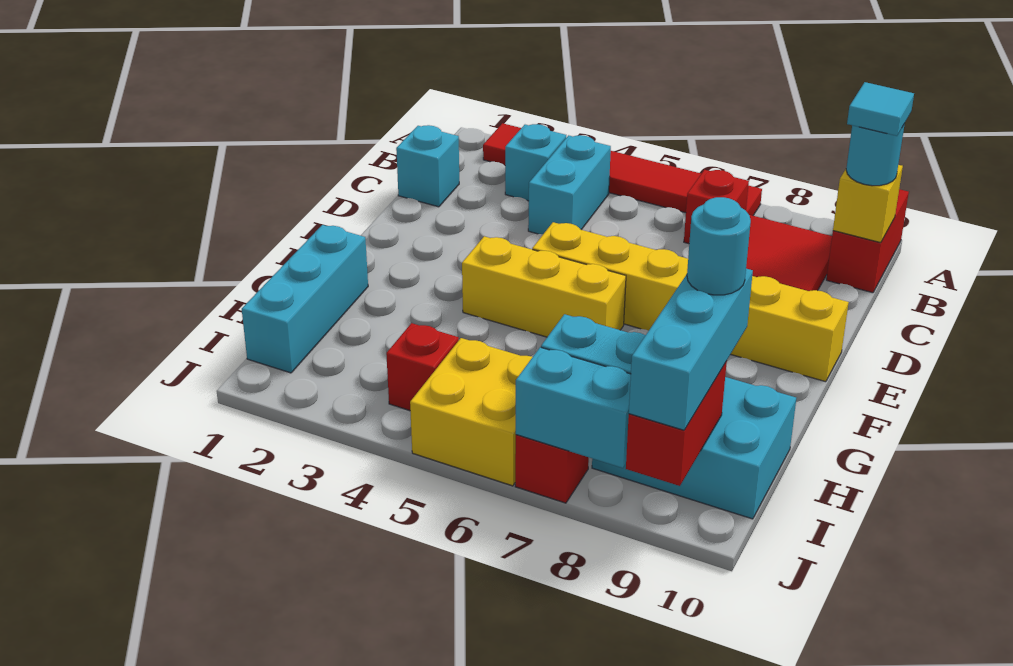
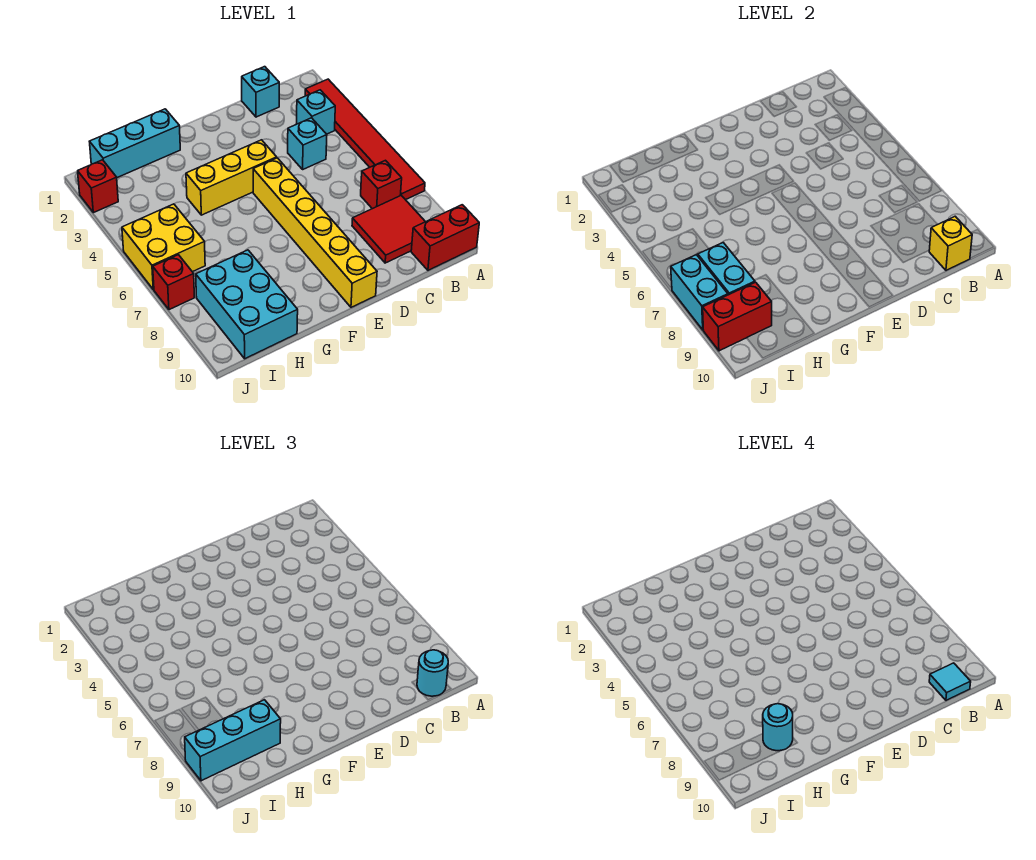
cyan brick B4:C4 level 1 -> cyan brick C4 level 1
yellow brick F4:F6 level 1 -> yellow brick E4:G4 level 1
red brick I4 level 1 -> red brick J2 level 1

